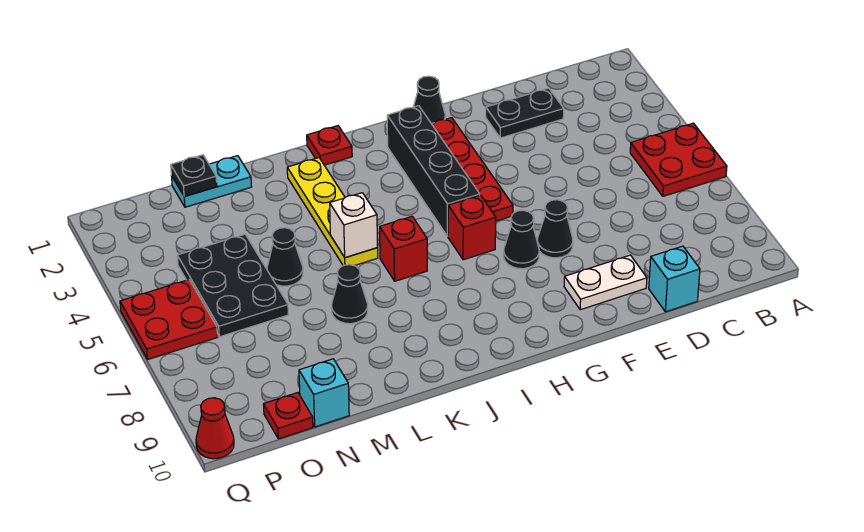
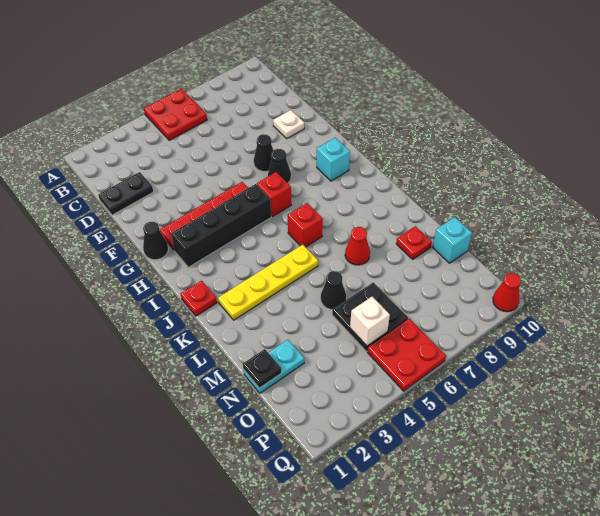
black plate D2:E2 level 1 -> black plate D1:D2 level 1
cyan brick D10 level 1 -> cyan brick H9 level 1
white plate E9:F9 level 1 -> white plate E9 level 1
white brick K5 level 2 -> white brick O5 level 2
black cone L7 level 1 -> red cone L7 level 1
cyan plate M1:N1 level 1 -> cyan plate N1:N2 level 1
black plate N4:O6 level 1 -> black plate N5:O6 level 1
red plate O10 level 1 -> red plate M9 level 1

